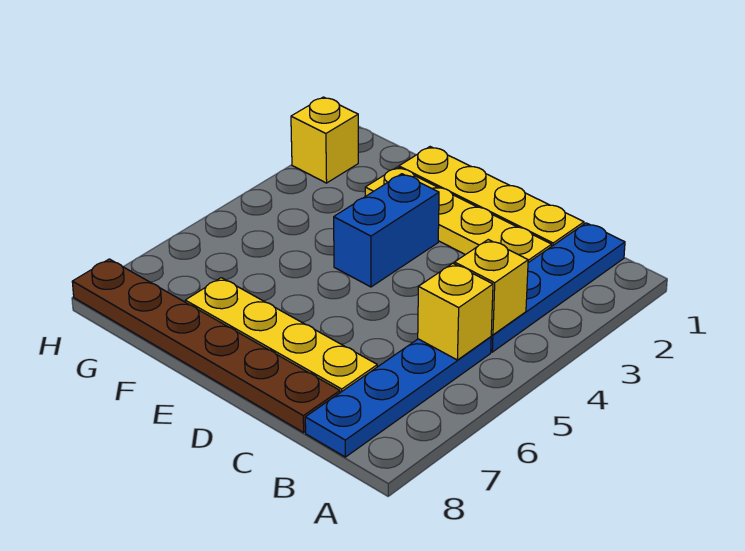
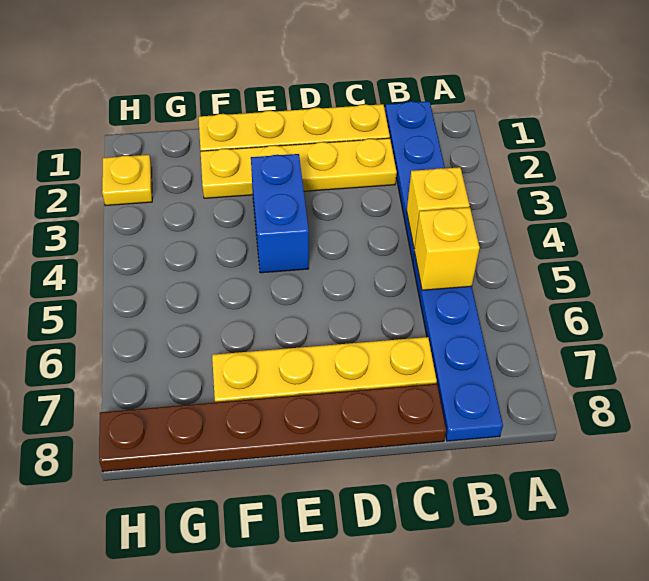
yellow brick H2 level 1 -> yellow plate H2 level 1

